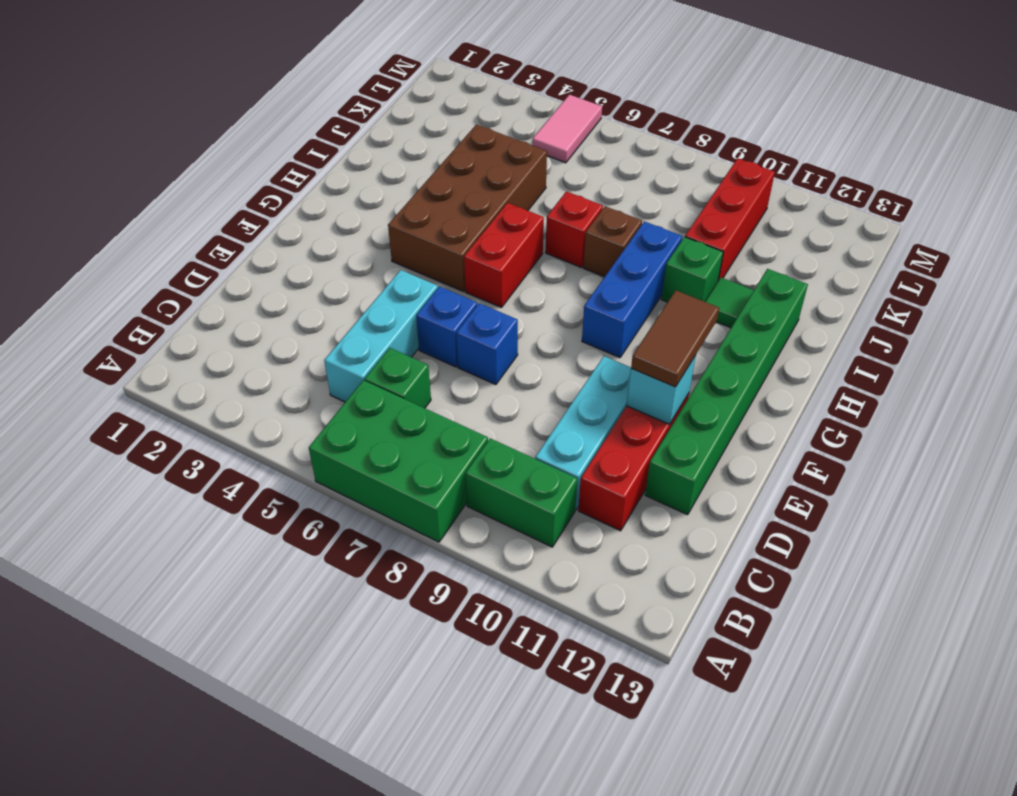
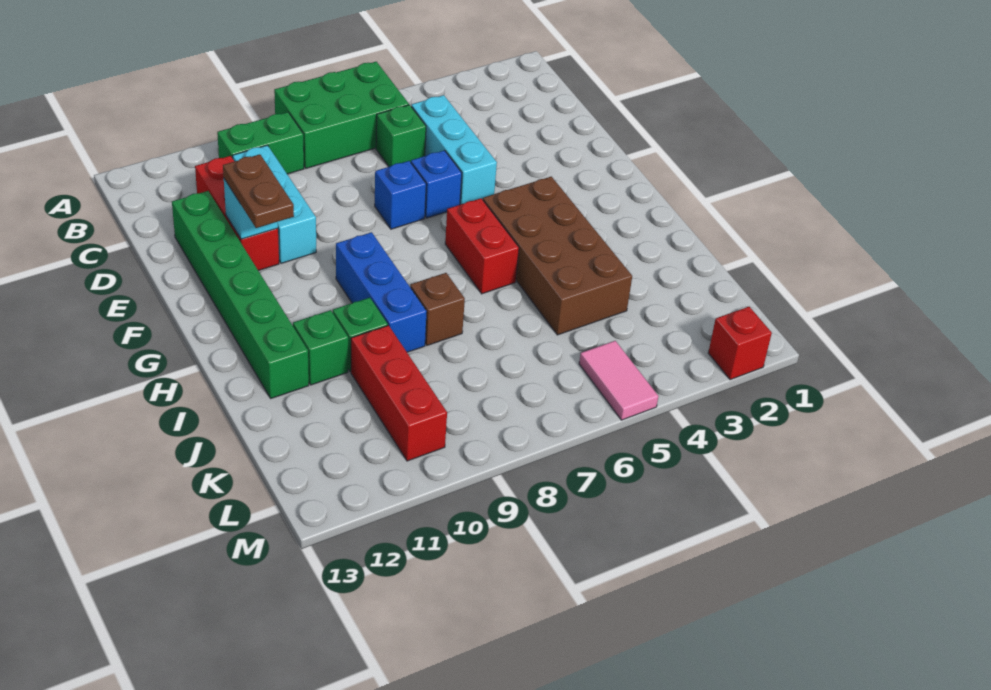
brown tile E11:F11 level 3 -> brown plate E11:F11 level 3
red brick I7 level 1 -> red brick M2 level 1
green tile I11 level 1 -> green brick I11 level 1

